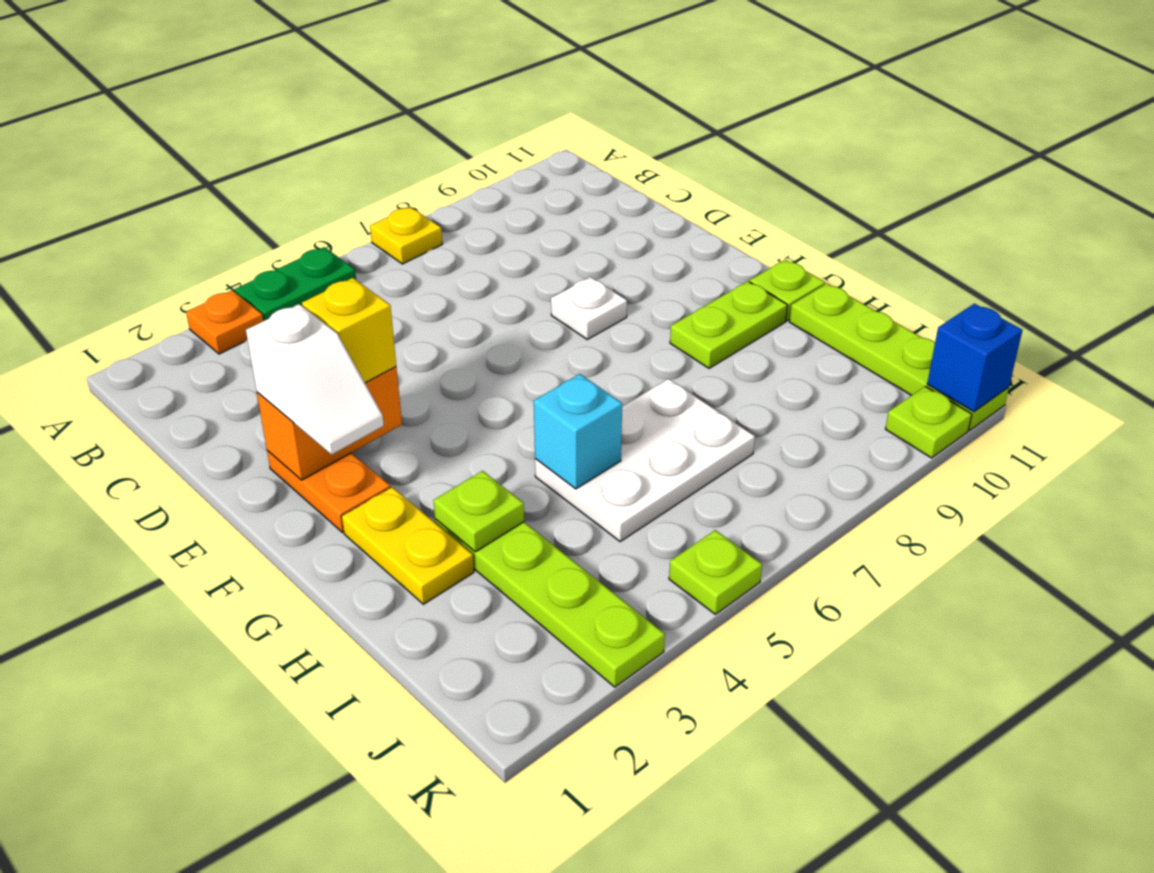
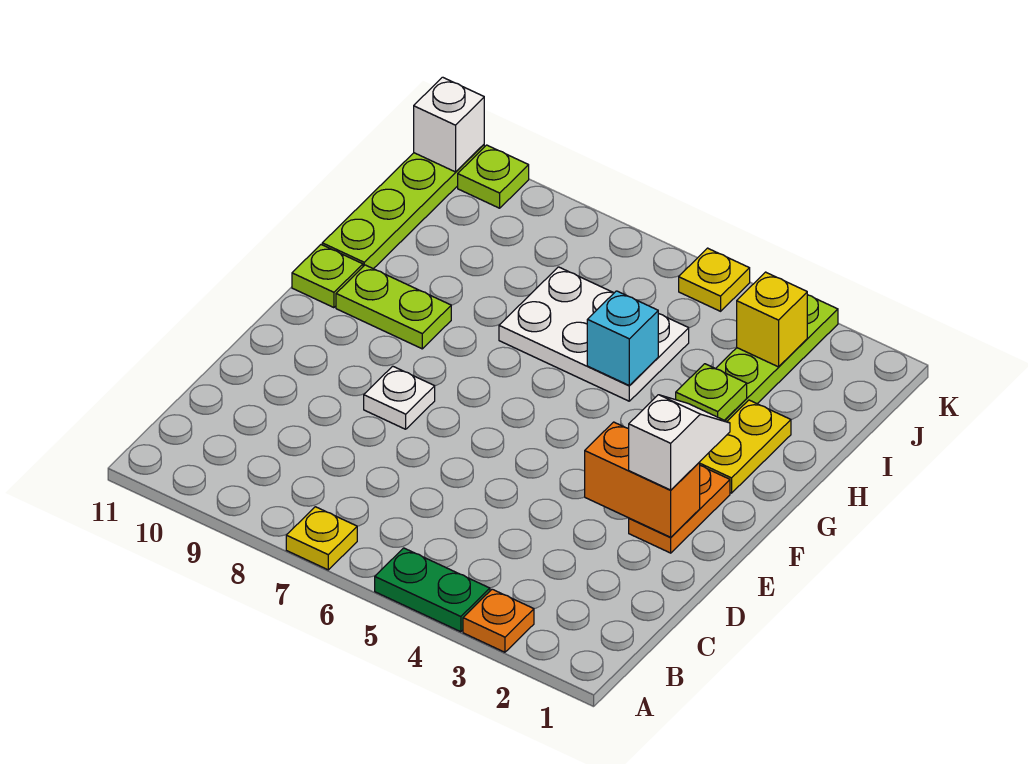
yellow brick E3 level 3 -> yellow brick J3 level 2
lime plate K5 level 1 -> yellow plate K5 level 1
blue brick K11 level 2 -> white brick K11 level 2

